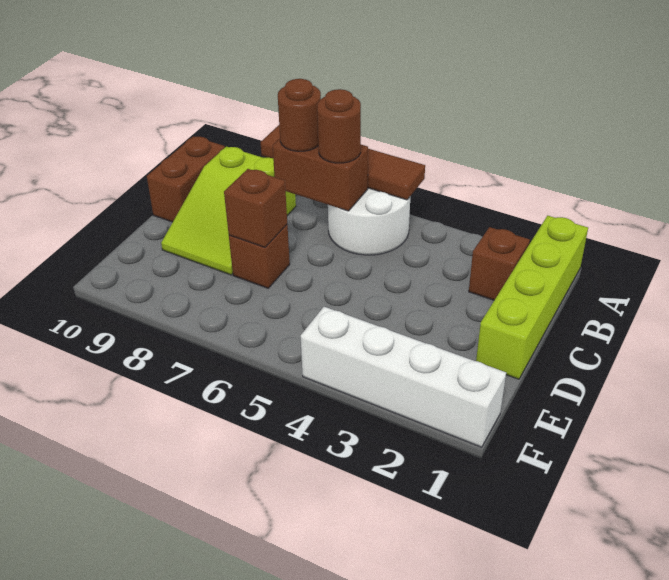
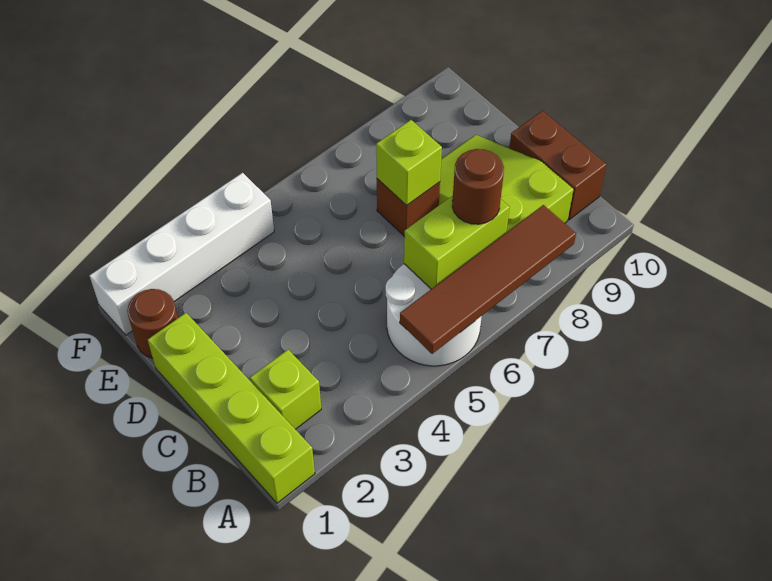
brown brick B2 level 1 -> lime brick B2 level 1
brown brick B6:B7 level 2 -> lime brick B6:B7 level 2
brown round brick B6 level 3 -> brown round brick E1 level 1
brown brick D7 level 2 -> lime brick D7 level 2

